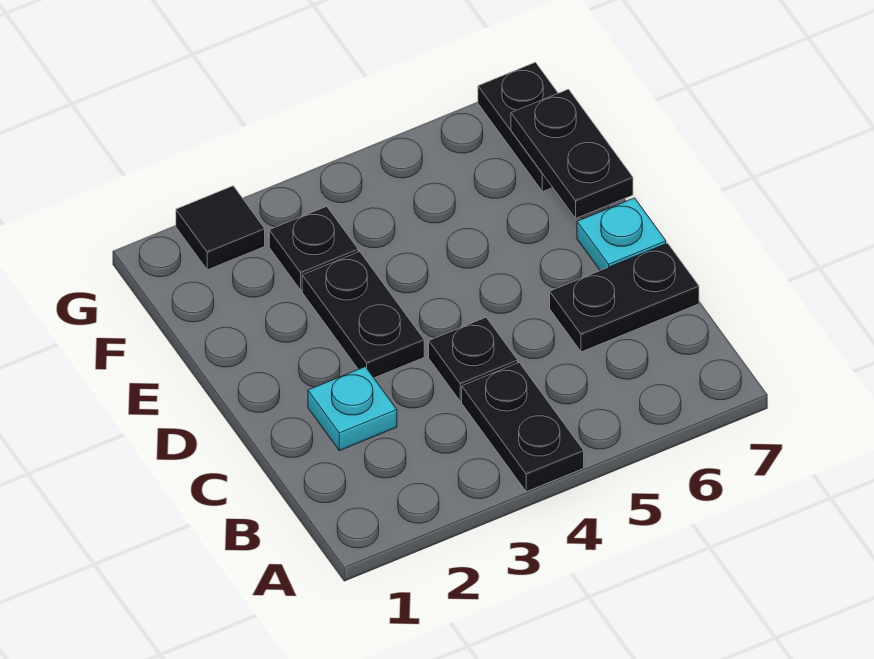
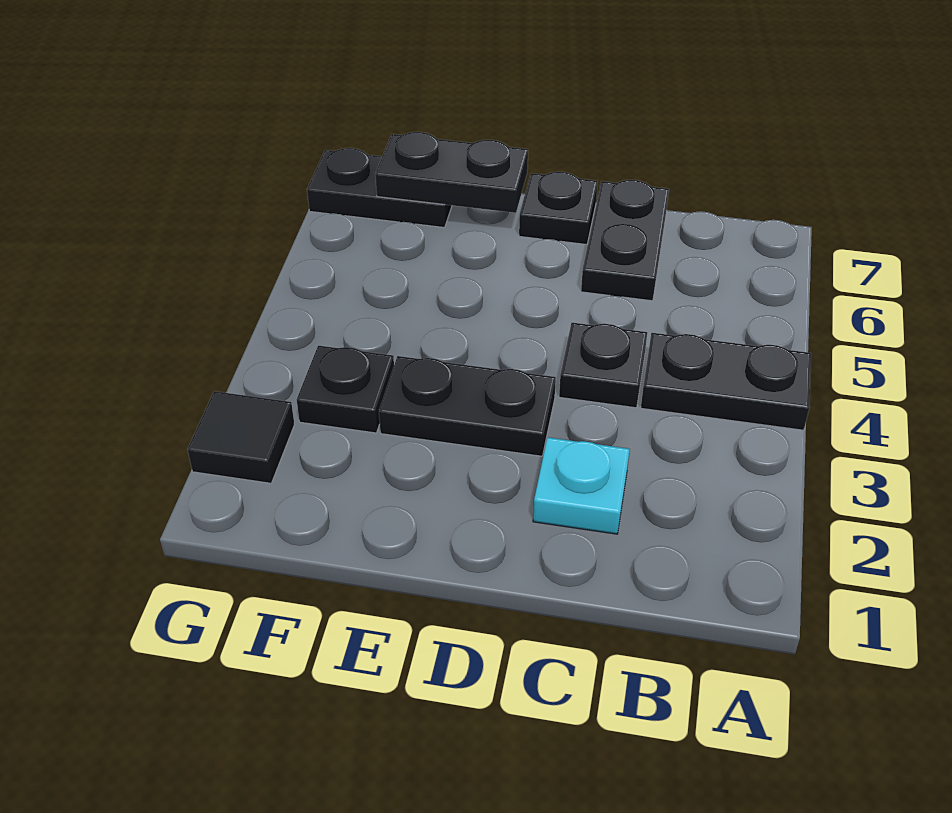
cyan plate D7 level 1 -> black plate D7 level 1

